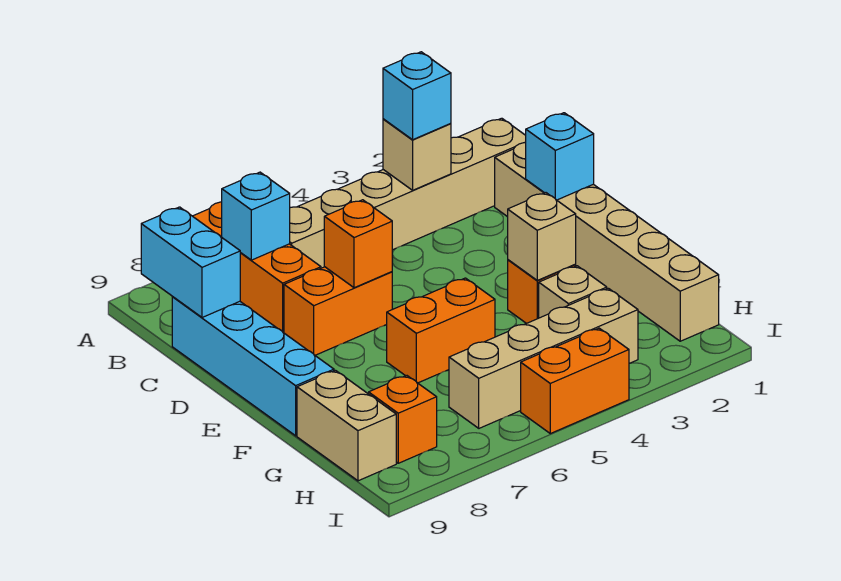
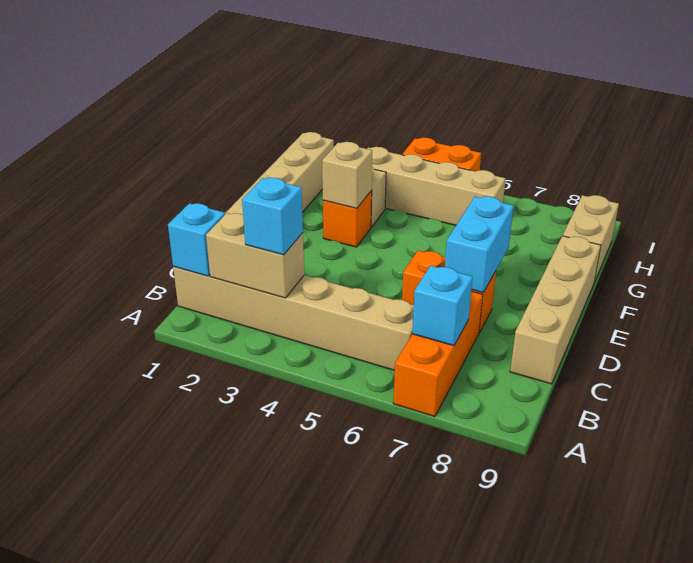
tan brick B3 level 2 -> tan brick B2:B3 level 2
cyan brick B9:C9 level 2 -> cyan brick D7:E7 level 2
cyan brick C9:F9 level 1 -> tan brick C9:F9 level 1
cyan brick D1 level 2 -> cyan brick B1 level 2
orange brick D6 level 2 -> none
orange brick F5:F6 level 1 -> none
orange brick H8 level 1 -> none

